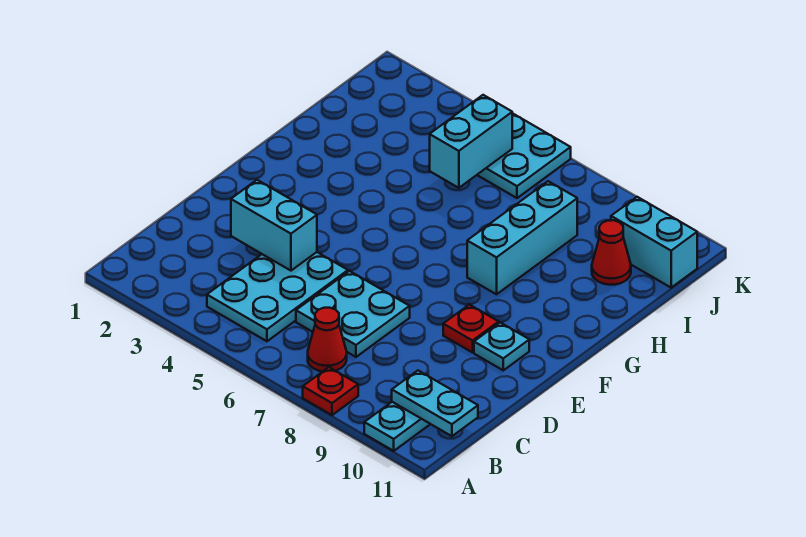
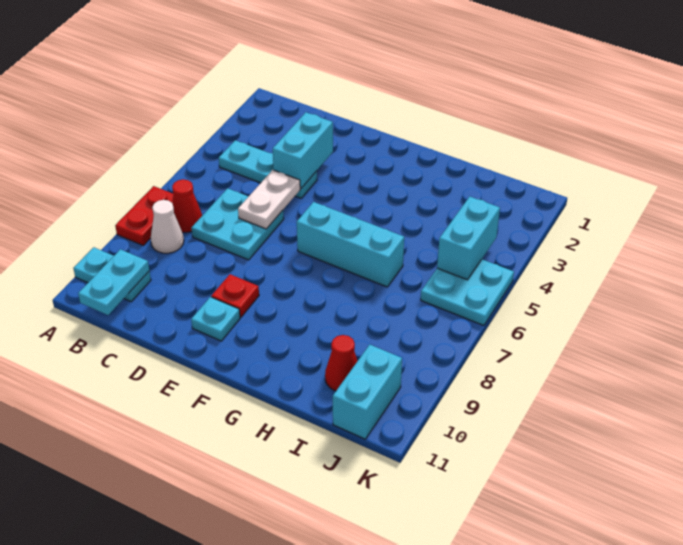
red plate A8 level 1 -> red plate A7:A8 level 1
cyan plate B4:D5 level 1 -> cyan plate B4:D4 level 1
none -> white cone B8 level 1
none -> white plate D5:D6 level 2
cyan brick G8:I8 level 1 -> cyan brick F6:H6 level 1
cyan brick I5:J5 level 2 -> cyan brick J4:J5 level 2

